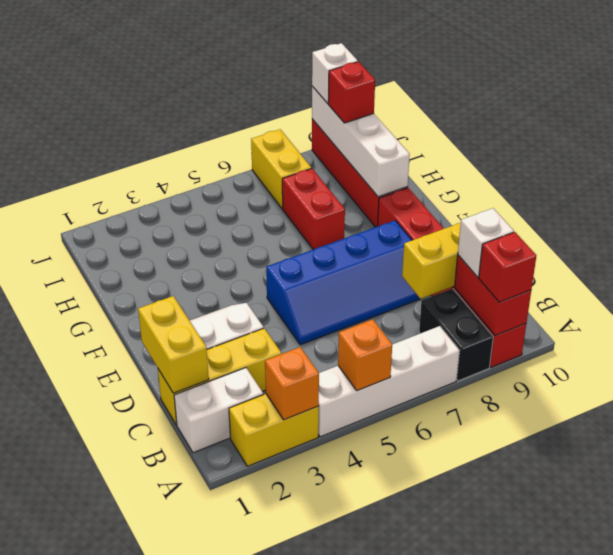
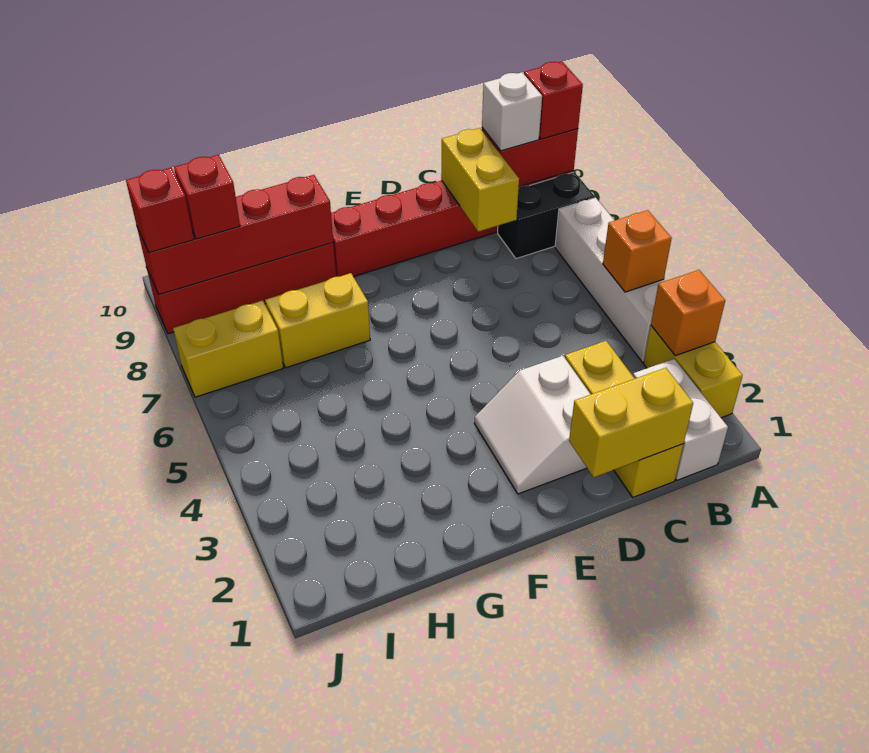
blue slope D5:E8 level 1 top E -> none
red brick G7:H7 level 1 -> yellow brick G7:H7 level 1
white brick G9:J9 level 2 -> red brick G9:J9 level 2
white brick J9 level 3 -> red brick J9 level 3

